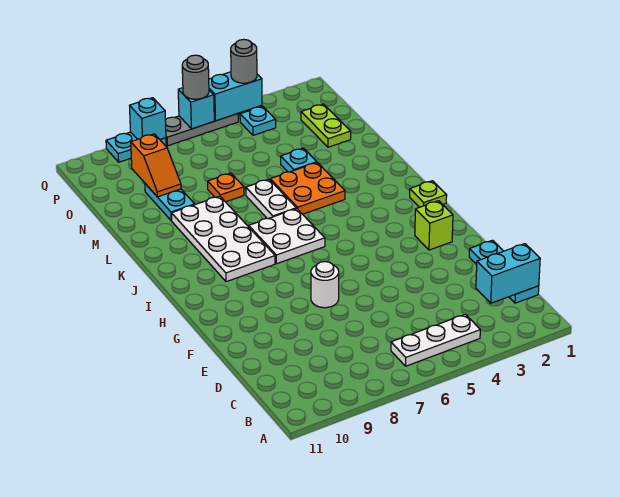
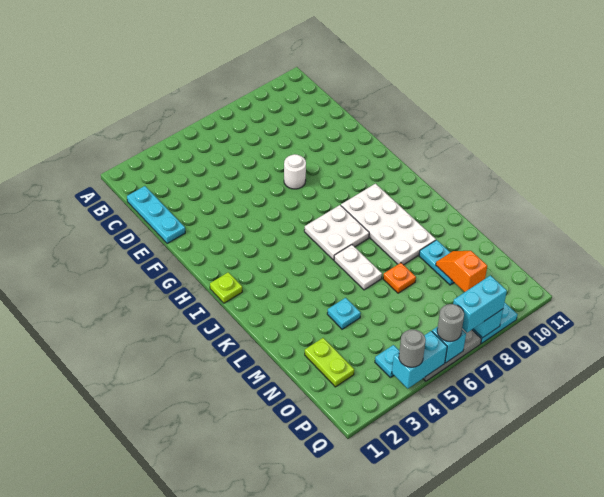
white plate B4:B6 level 1 -> none
cyan brick C1:C2 level 2 -> cyan brick Q7:Q8 level 3
lime brick G2 level 1 -> none
orange plate K4:L5 level 1 -> none

